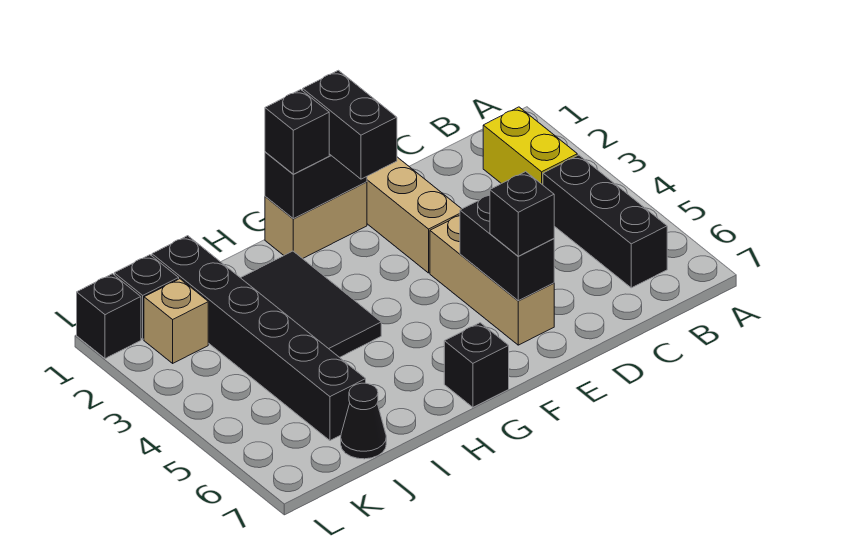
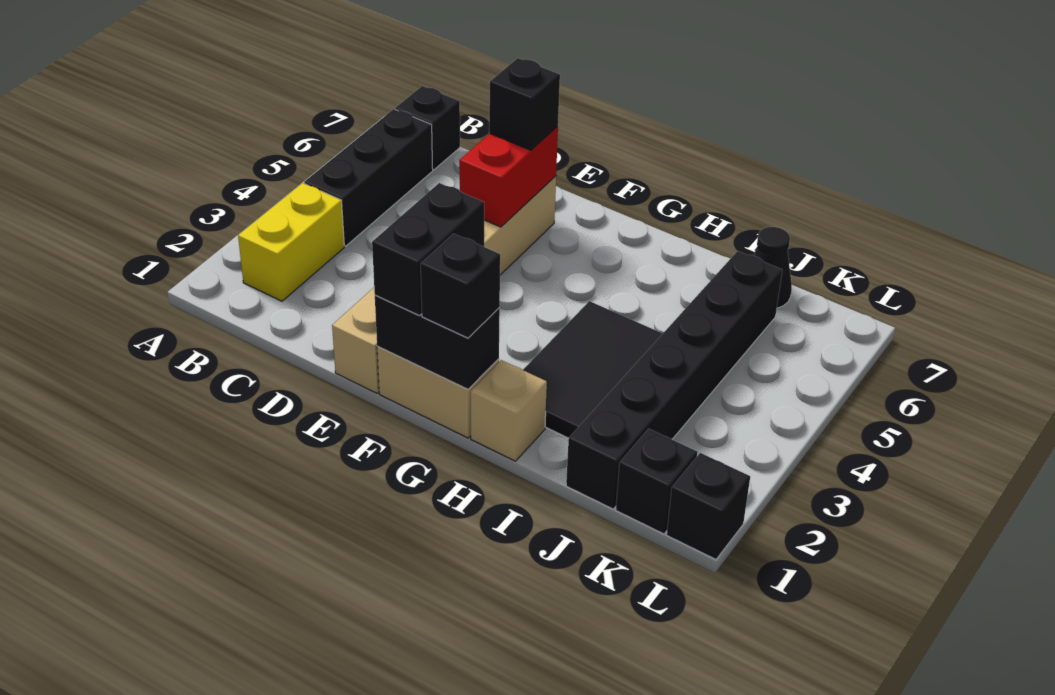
black brick E5:E6 level 2 -> red brick E5:E6 level 2
black brick G7 level 1 -> black brick B7 level 1
tan brick K2 level 1 -> tan brick H1 level 1

